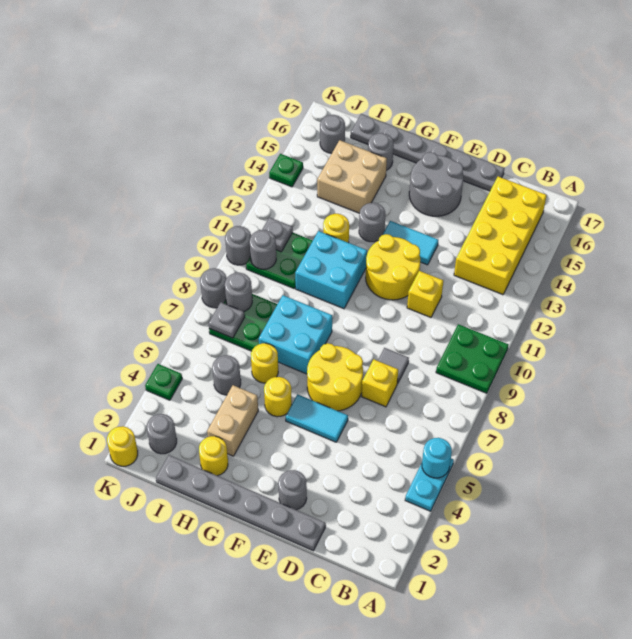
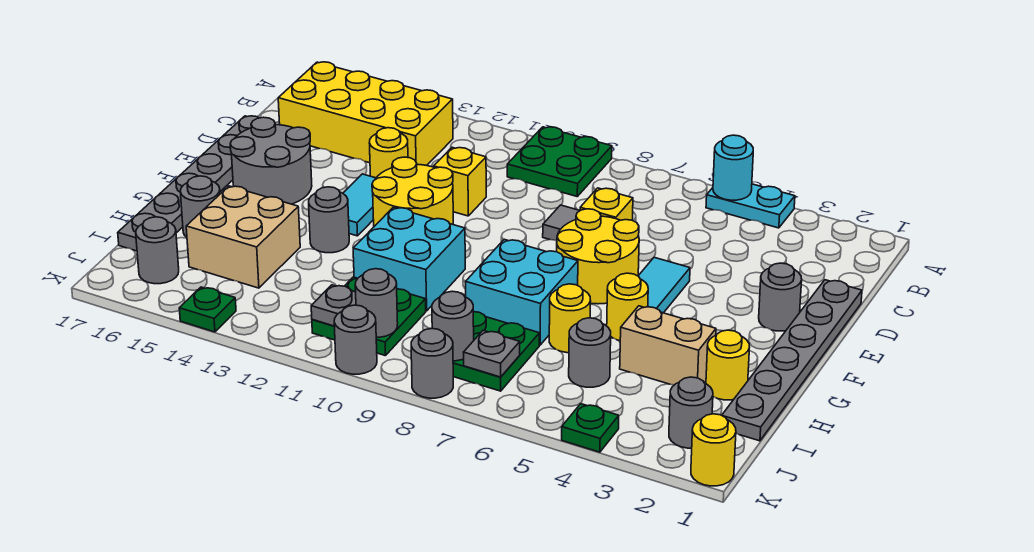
yellow round brick H12 level 1 -> yellow round brick D13 level 1

